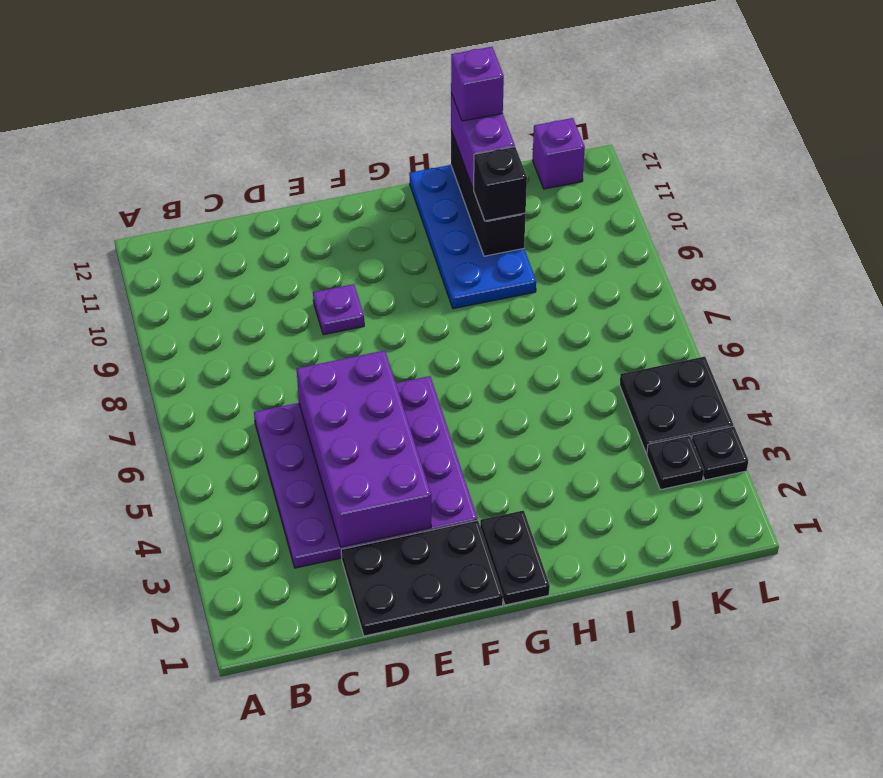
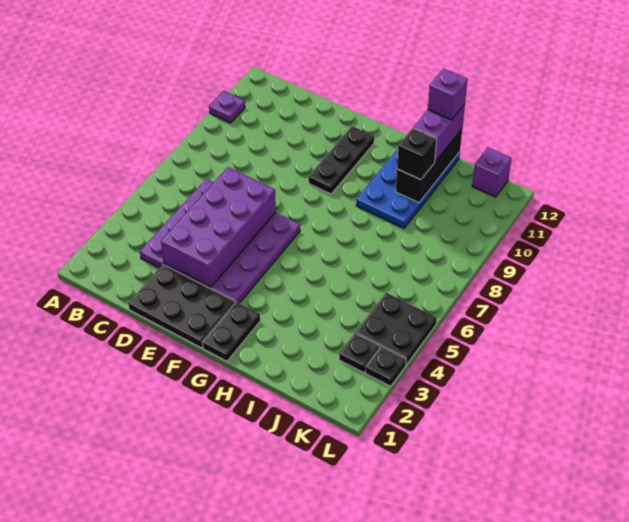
purple plate E9 level 1 -> purple plate A10 level 1
none -> black plate F9:F11 level 1

